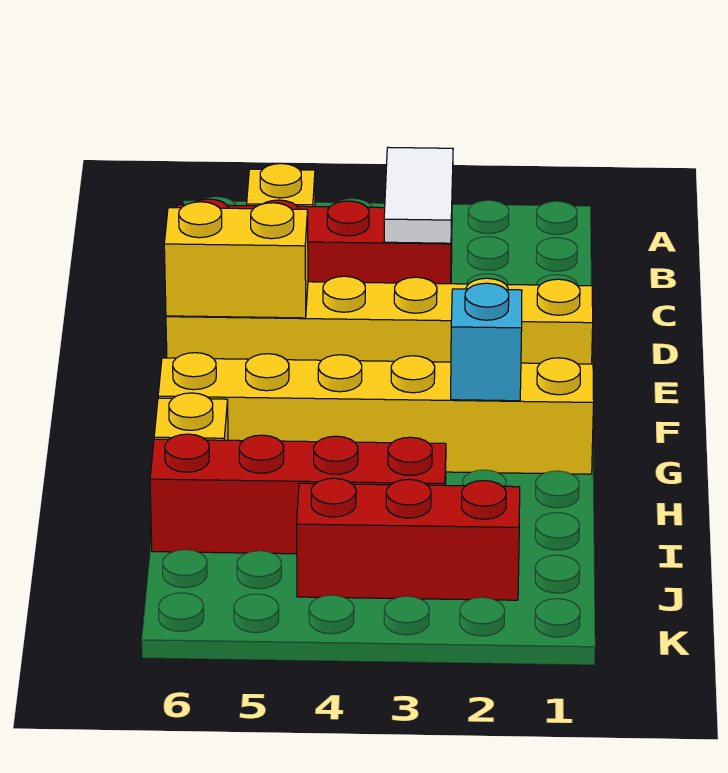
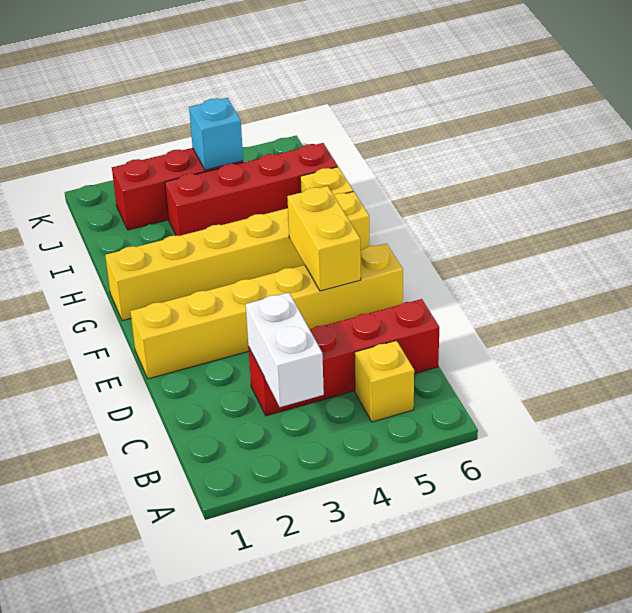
white tile B3:C3 level 2 -> white brick B3:C3 level 2
yellow brick E5:E6 level 2 -> yellow brick E5:F5 level 2
cyan brick G2 level 2 -> cyan brick J4 level 2

